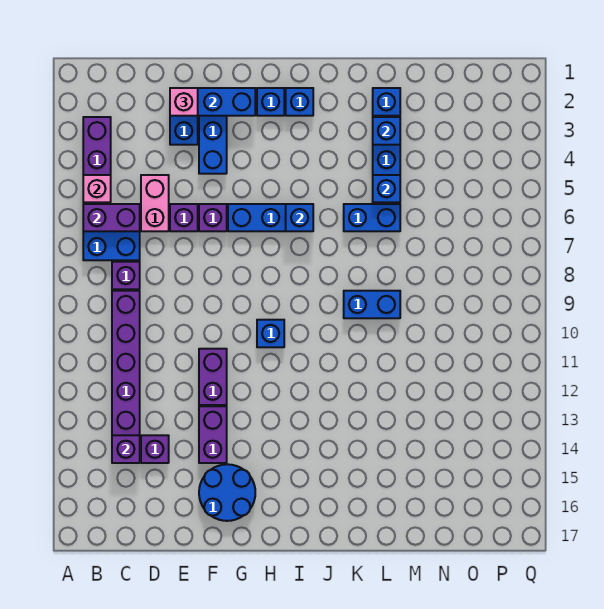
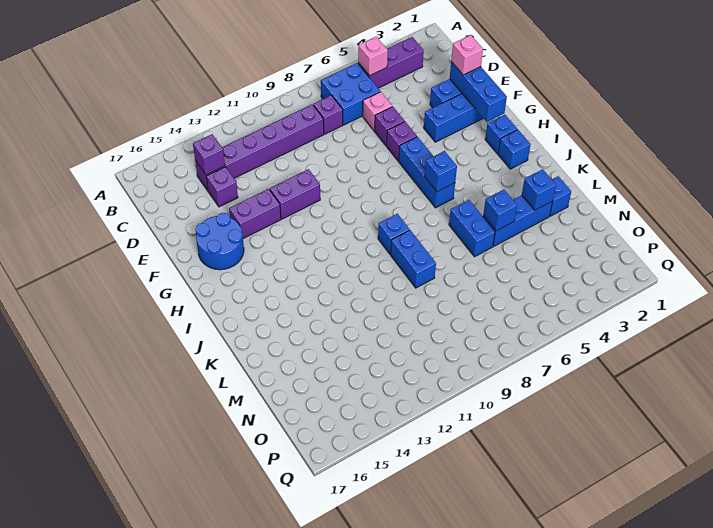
purple brick B6:C6 level 2 -> none
pink brick D5:D6 level 1 -> pink brick D6 level 1
blue brick H10 level 1 -> blue brick J9 level 1

